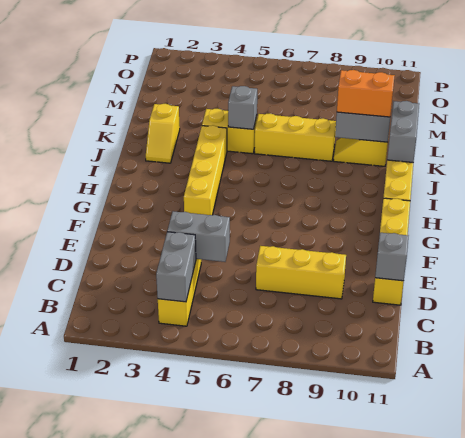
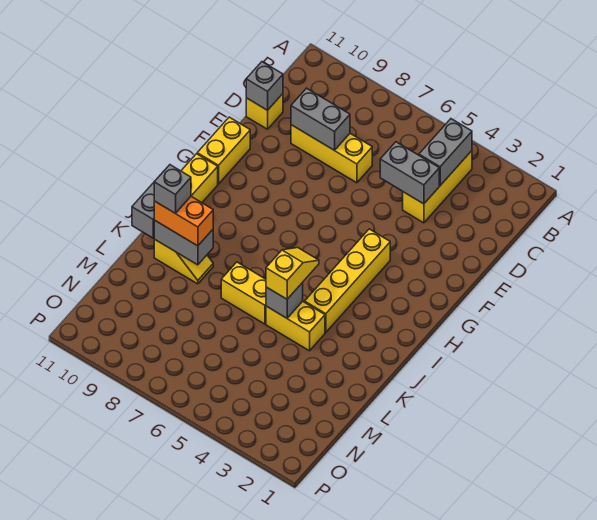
none -> grey brick D8:D9 level 2
yellow slope J2:K2 level 1 top K -> yellow slope J5:K5 level 3 top K
yellow brick K6:K8 level 1 -> yellow brick K6:K7 level 1
none -> grey brick K10 level 4

